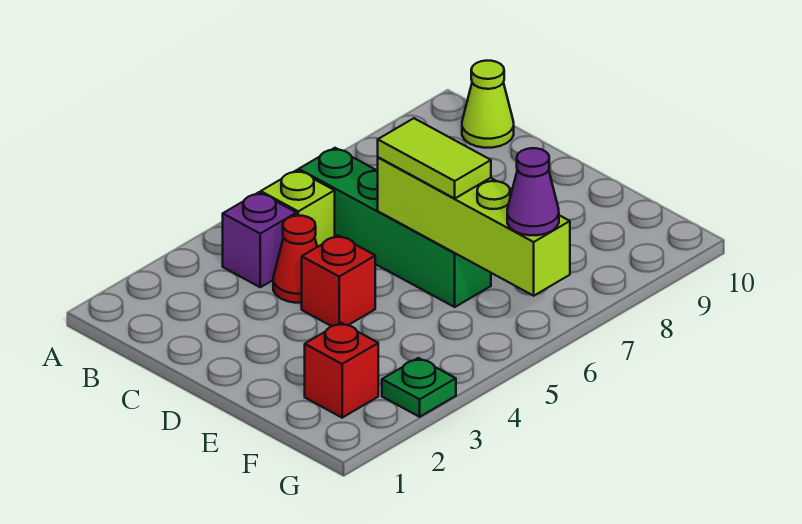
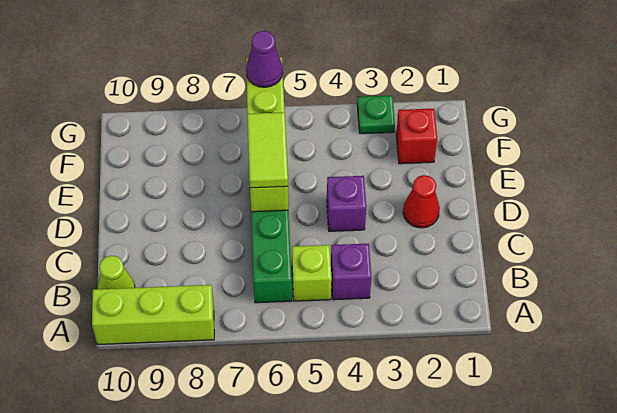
none -> lime brick A8:A10 level 1
red cone C4 level 1 -> red cone D2 level 1
red brick D4 level 1 -> purple brick D4 level 1

